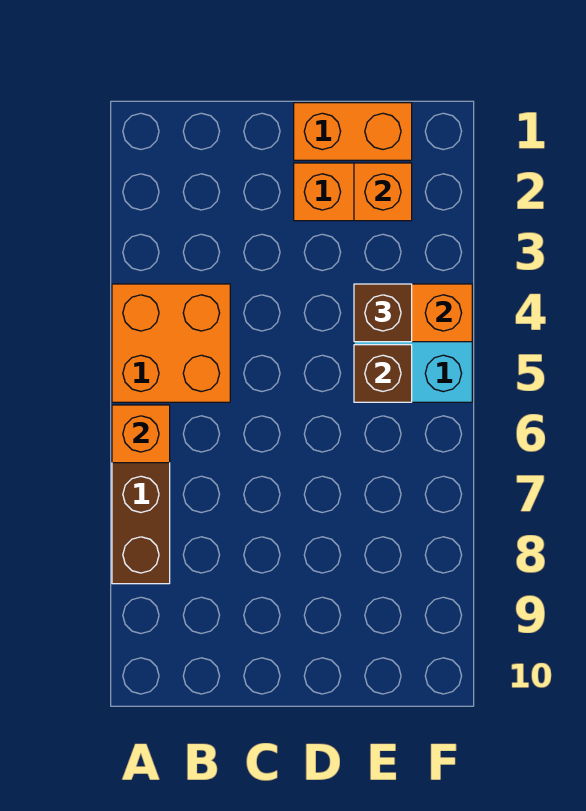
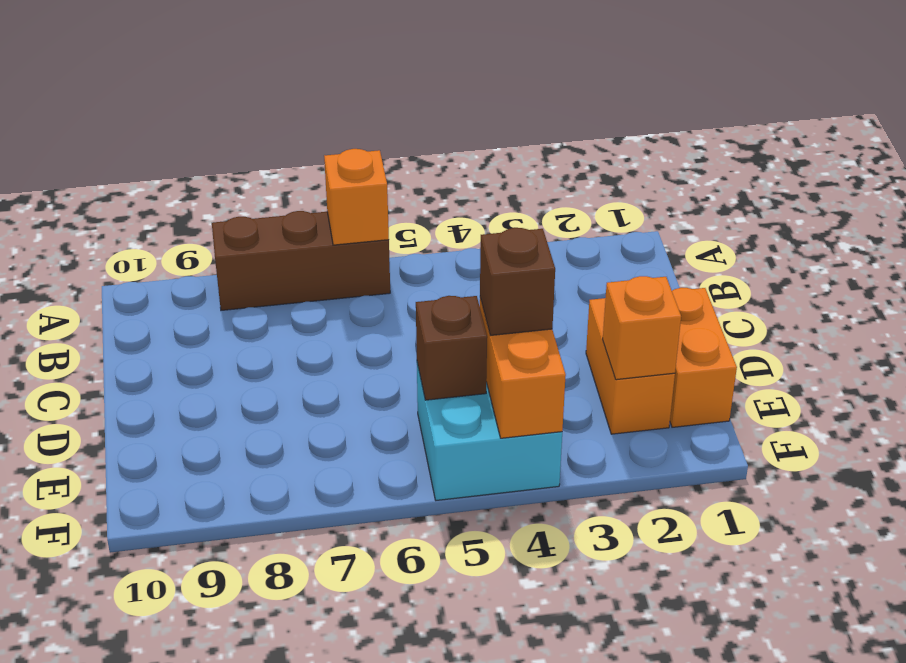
orange brick A4:B5 level 1 -> none

